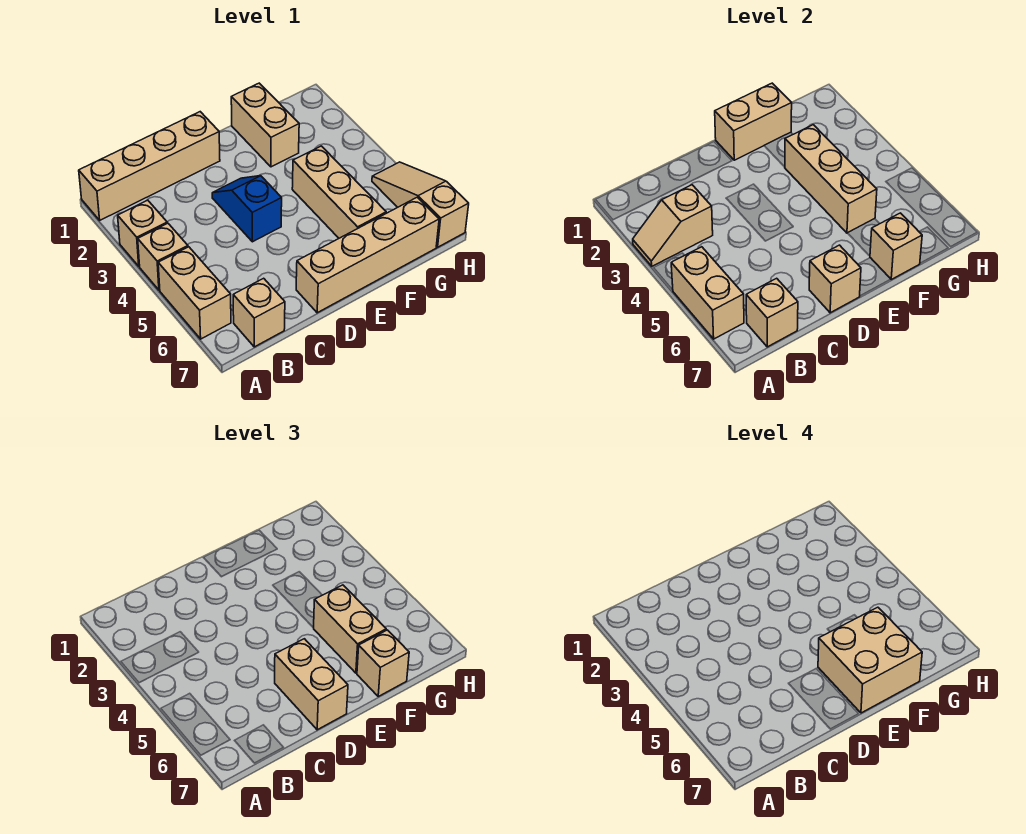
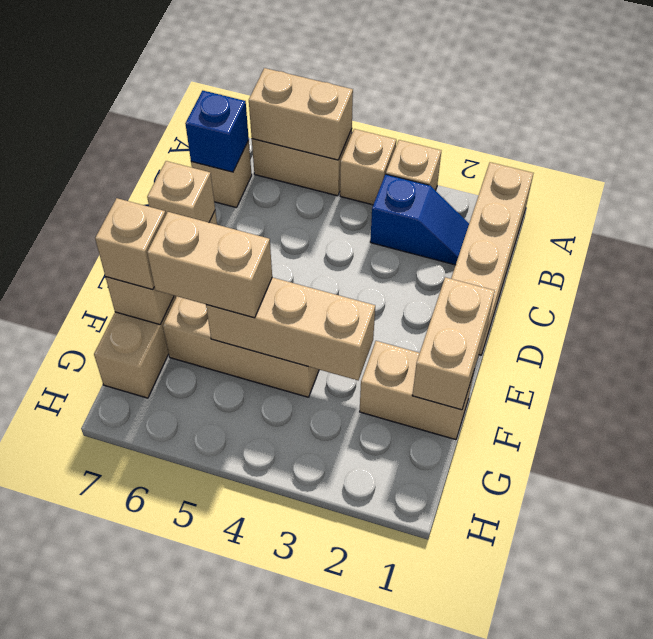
tan slope A3:B3 level 2 top B -> none
tan brick B7 level 2 -> blue brick B7 level 2
blue slope D3:D4 level 1 top 4 -> blue slope B2:B3 level 1 top 3
tan brick D6:D7 level 3 -> none
tan brick E6:F7 level 4 -> none
tan slope H5:H7 level 1 top 7 -> none

